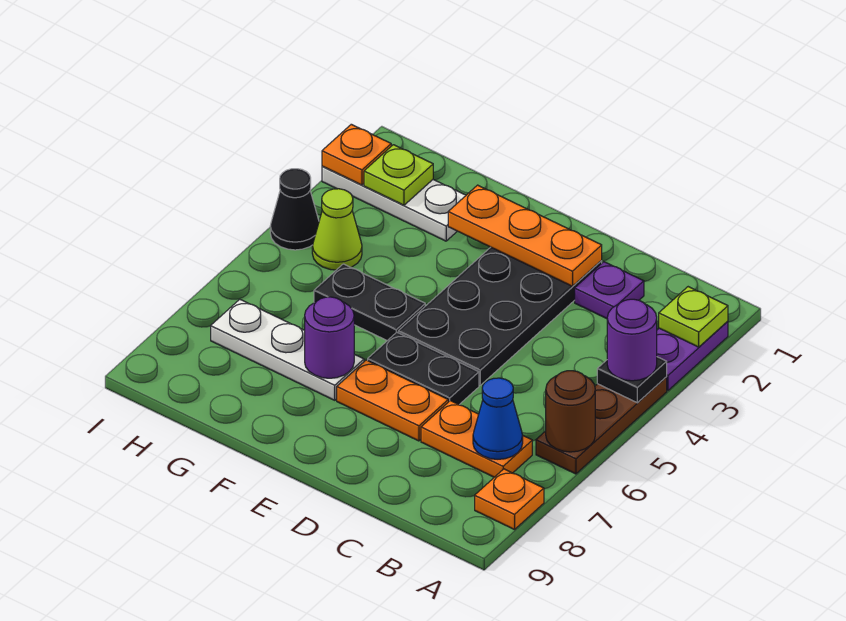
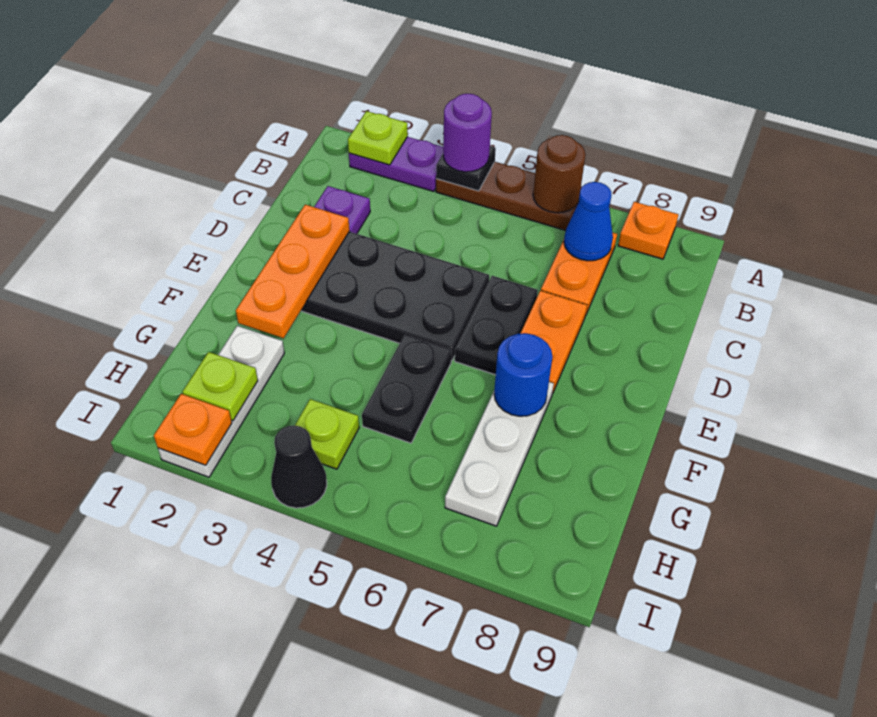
purple round brick F7 level 2 -> blue round brick F7 level 2
lime cone H4 level 1 -> lime plate H4 level 1

